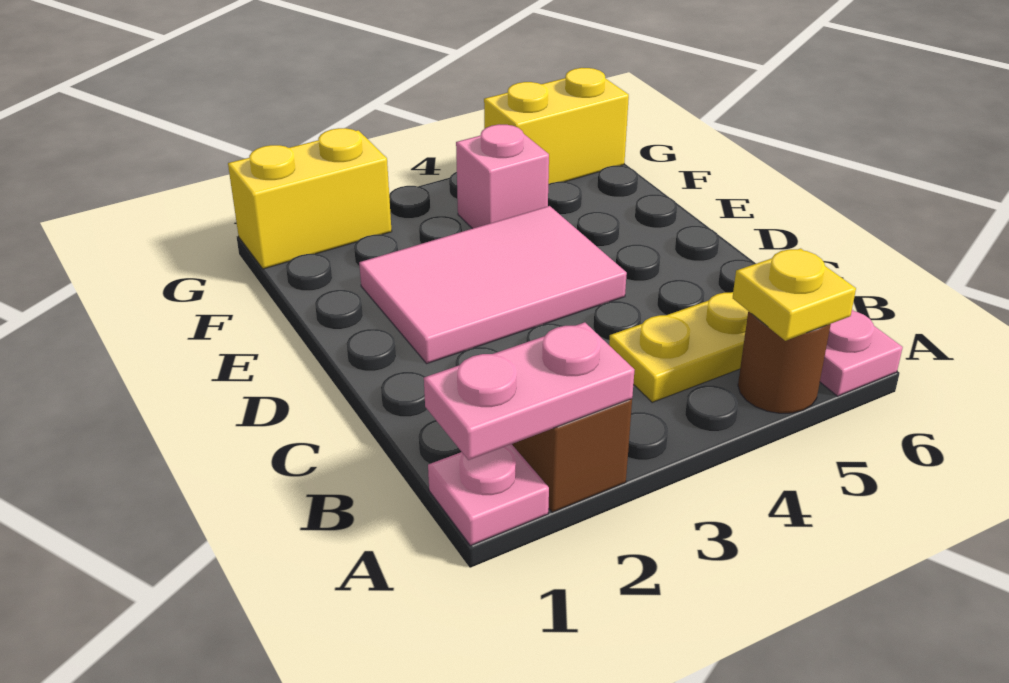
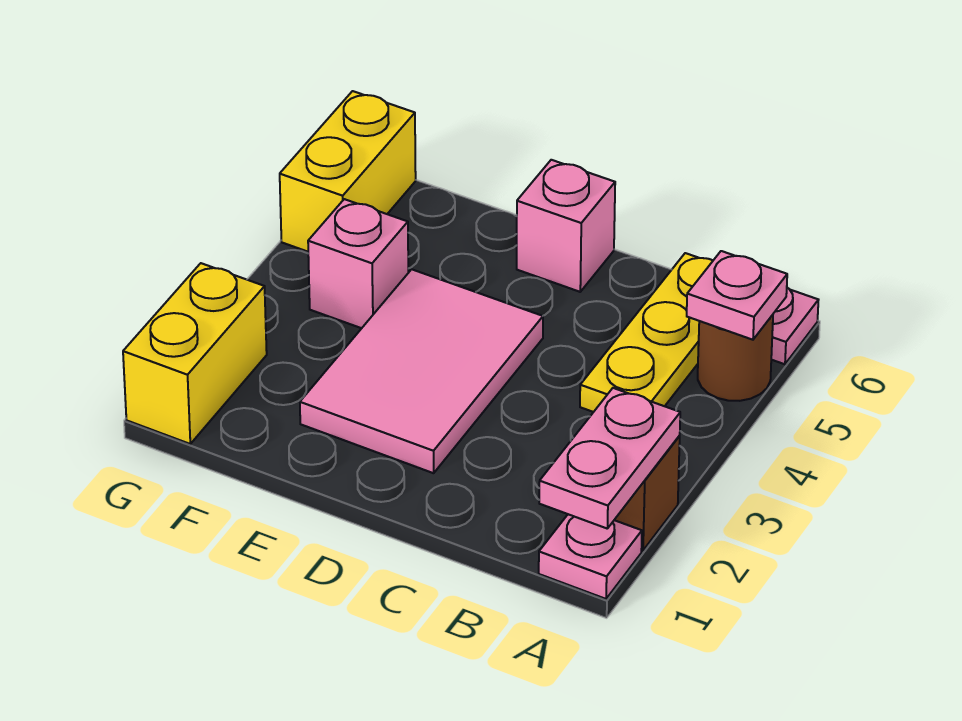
yellow plate A5 level 2 -> pink plate A5 level 2
none -> pink brick D6 level 1

